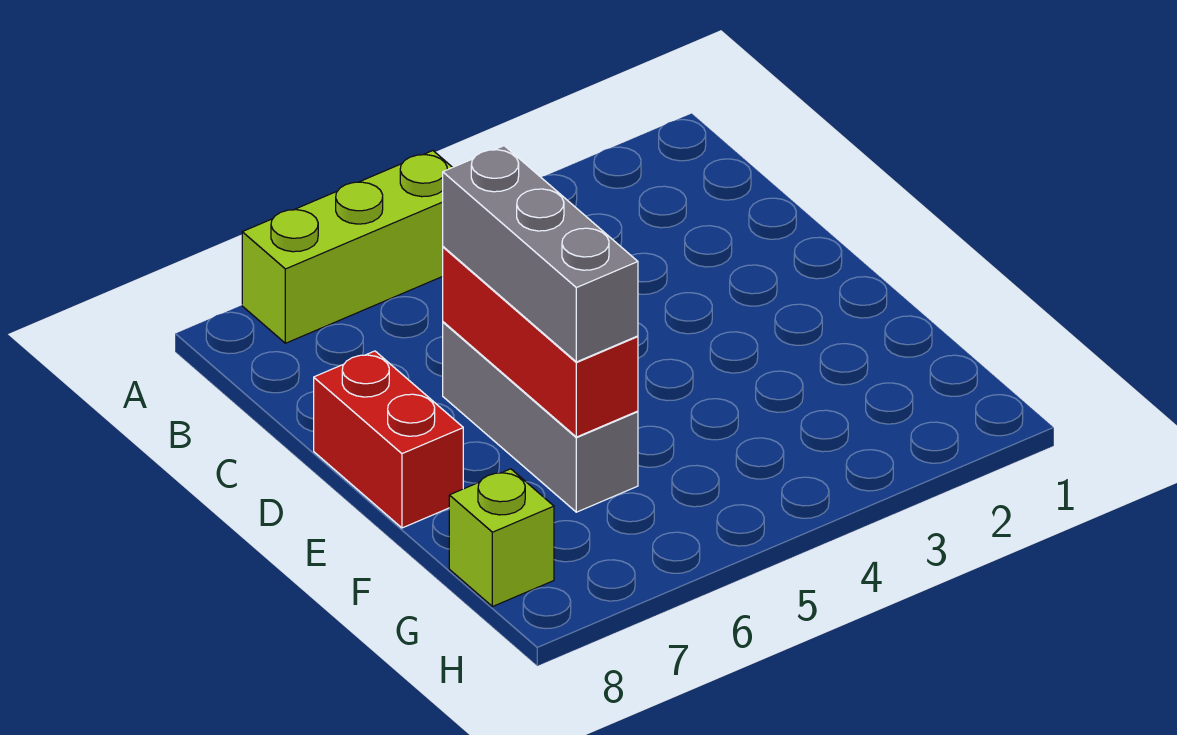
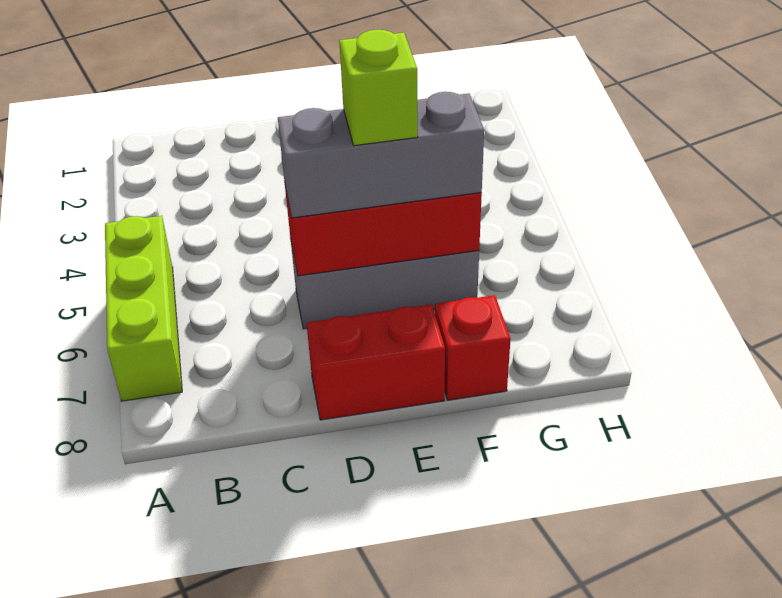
none -> red brick F8 level 1
lime brick G8 level 1 -> lime brick E6 level 4

